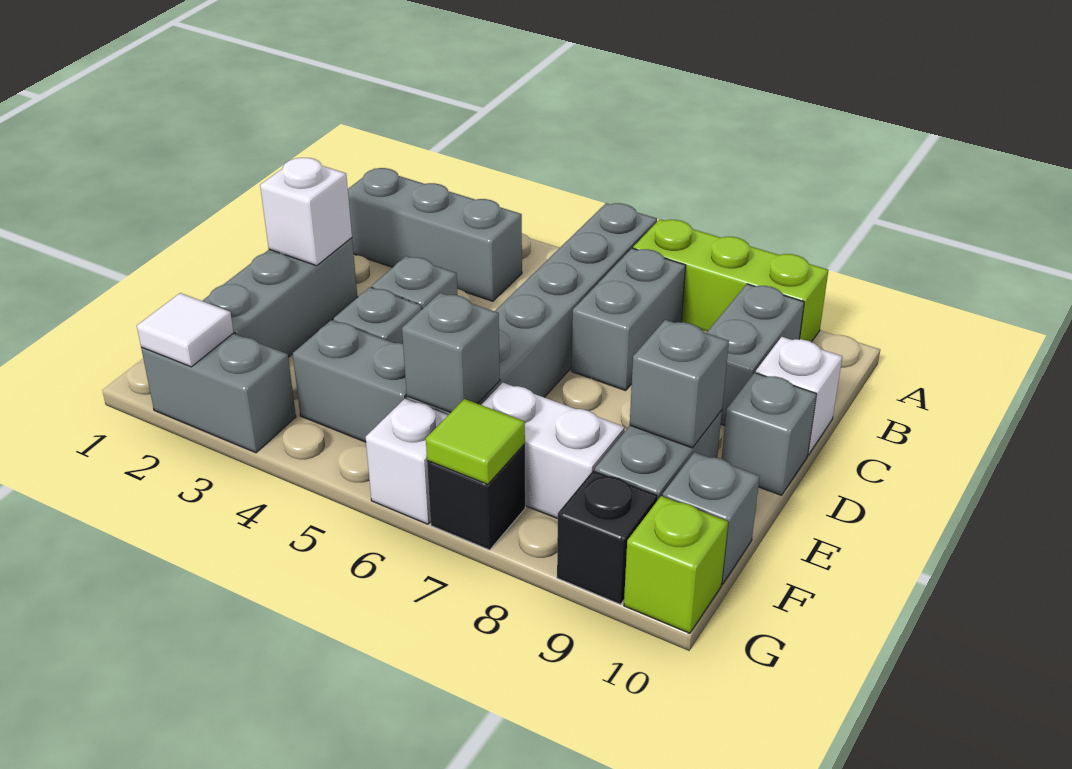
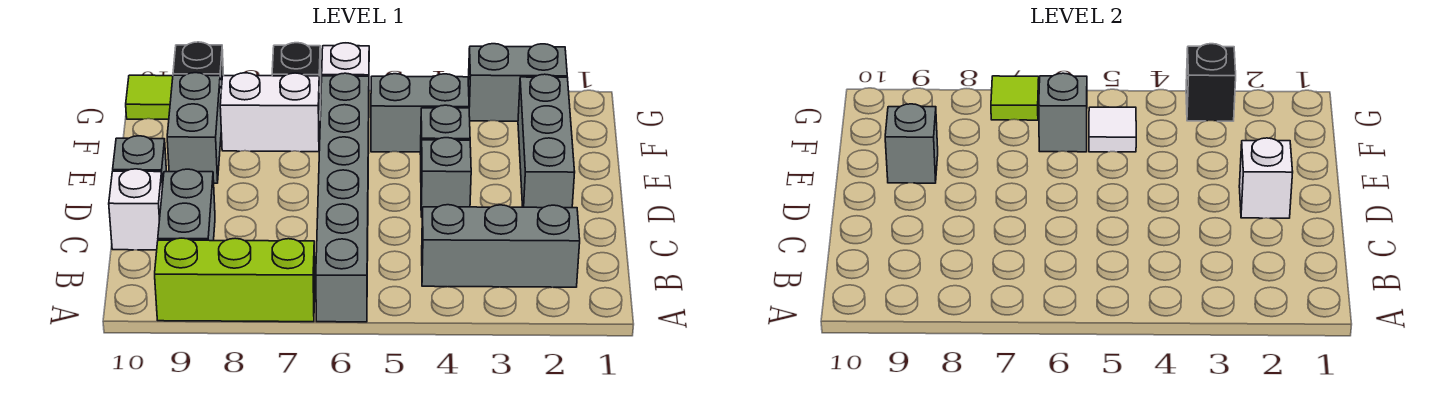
grey brick B7:C7 level 1 -> none
grey brick F10 level 1 -> none
white tile G2 level 2 -> white tile F5 level 2
none -> black brick G3 level 2
lime brick G10 level 1 -> lime tile G10 level 1

